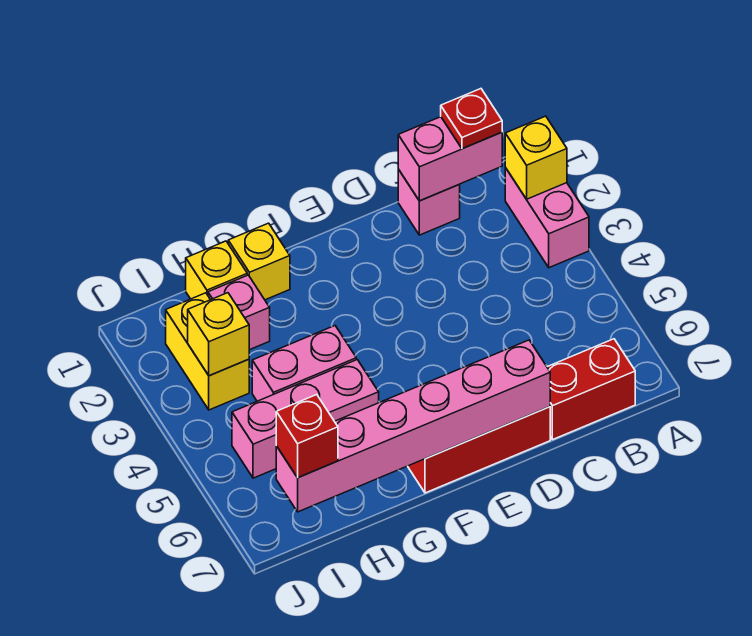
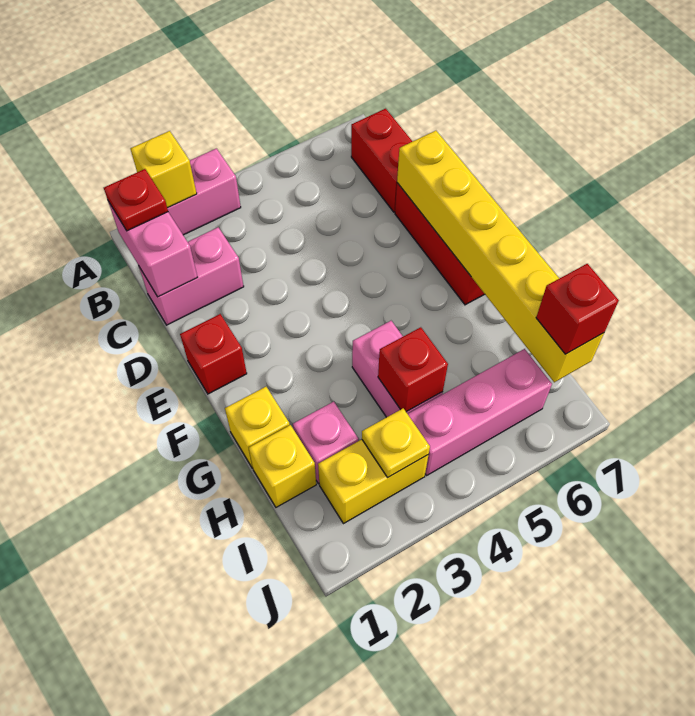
pink brick C1 level 1 -> pink brick C1:C2 level 1
pink brick D7:I7 level 2 -> yellow brick D7:I7 level 2
none -> red brick E1 level 1
pink brick G5:I5 level 1 -> pink brick I4:I6 level 1
none -> red brick H4 level 2
yellow brick I3 level 2 -> yellow plate I3 level 2

